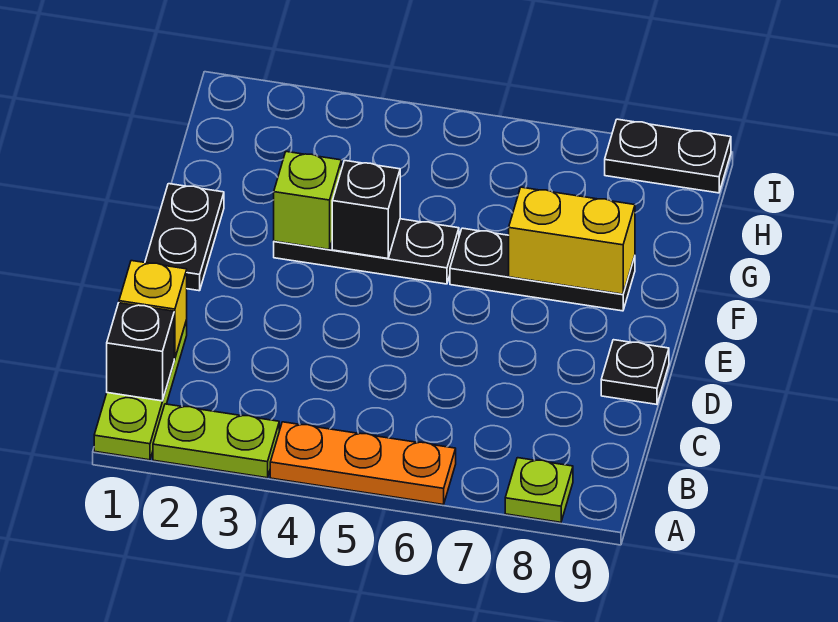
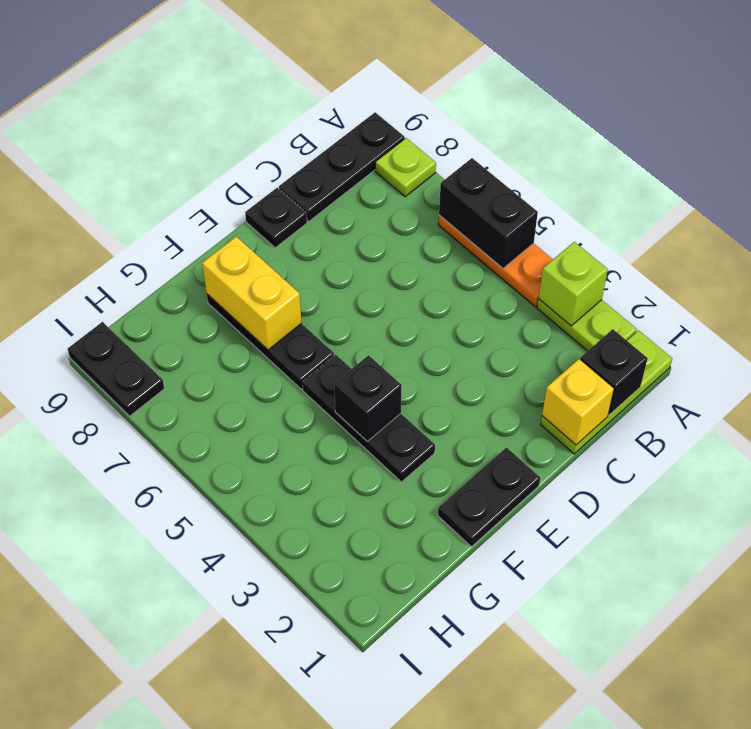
none -> black brick A5:A6 level 2
none -> black plate A9:C9 level 1
lime brick F3 level 2 -> lime brick A3 level 2

